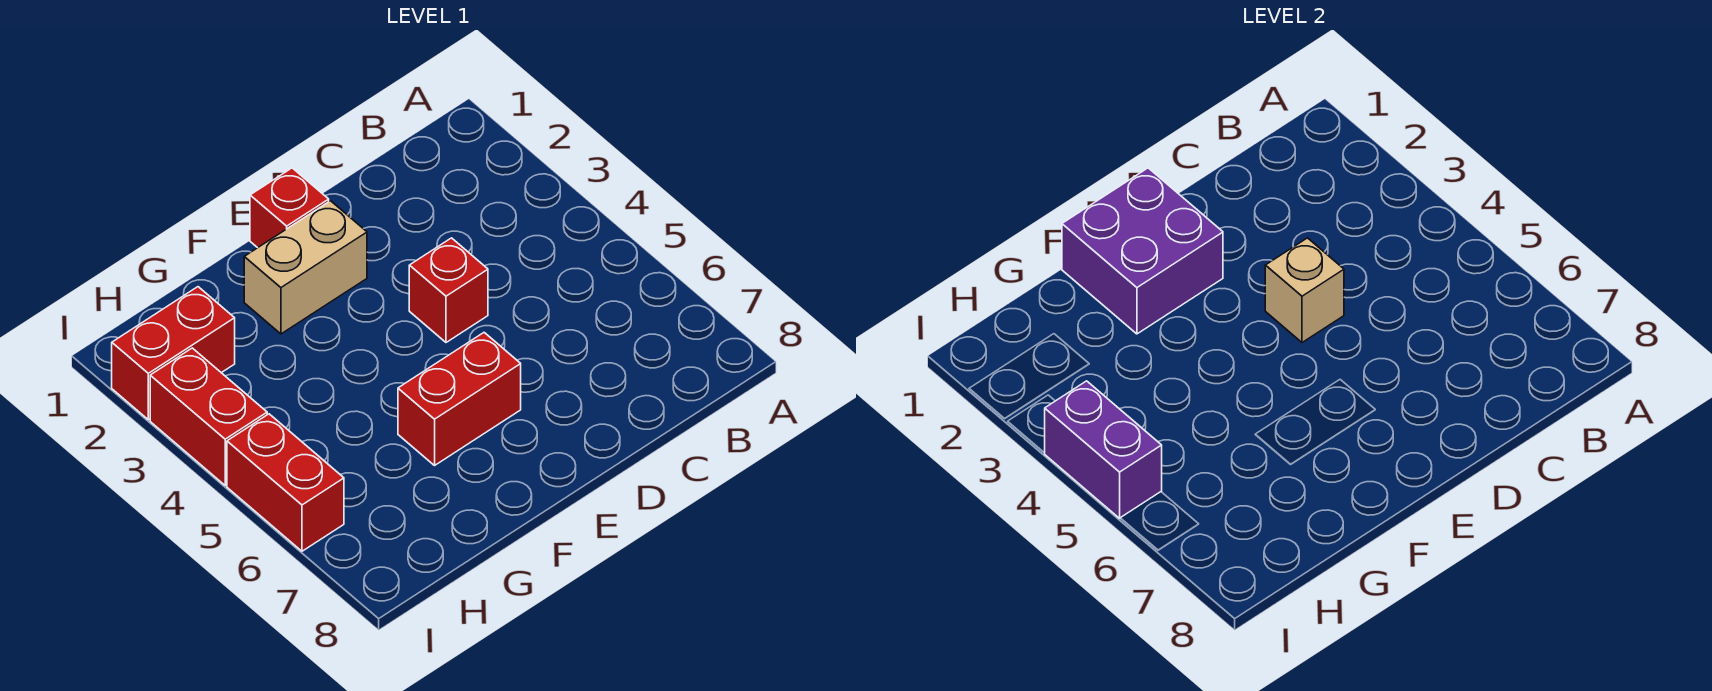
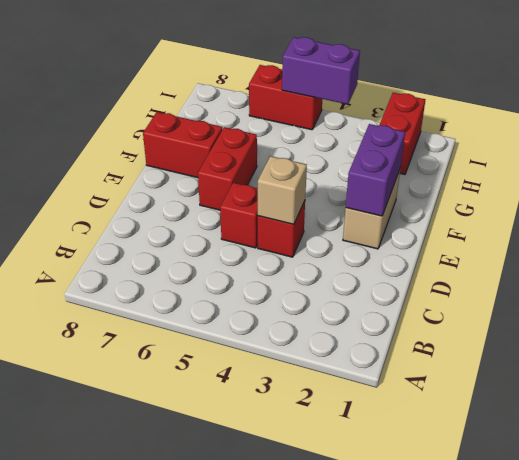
red brick E1 level 1 -> red brick D5 level 1
purple brick E1:F2 level 2 -> purple brick E2:F2 level 2
red brick I3:I4 level 1 -> red brick F7:F8 level 1

